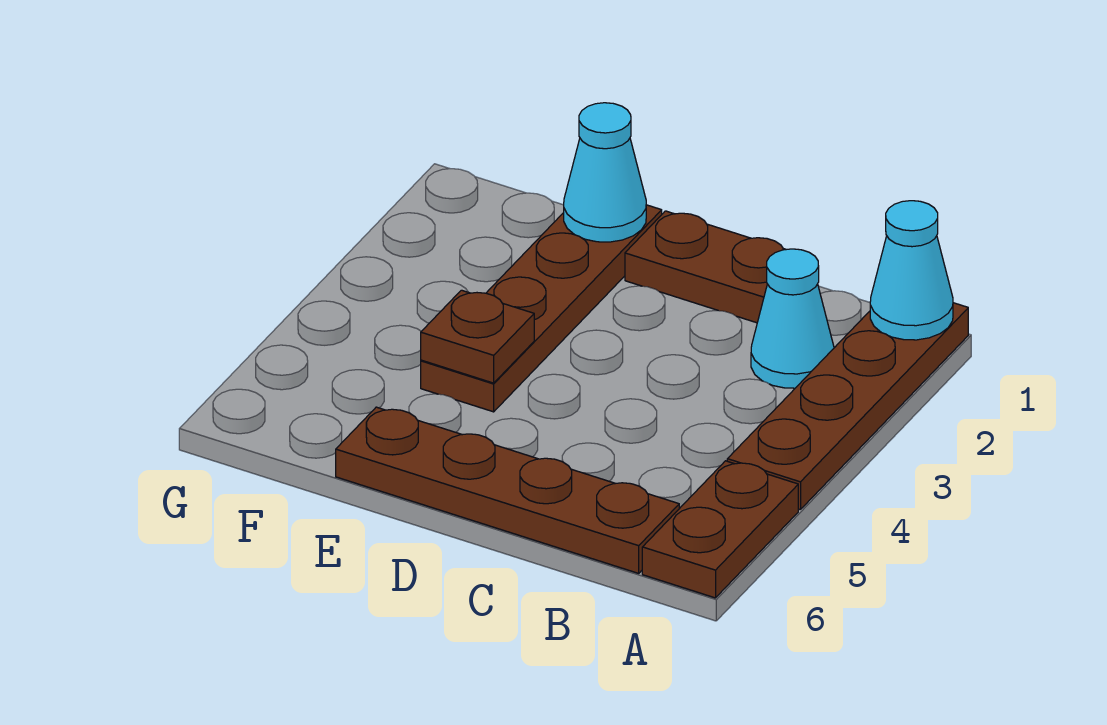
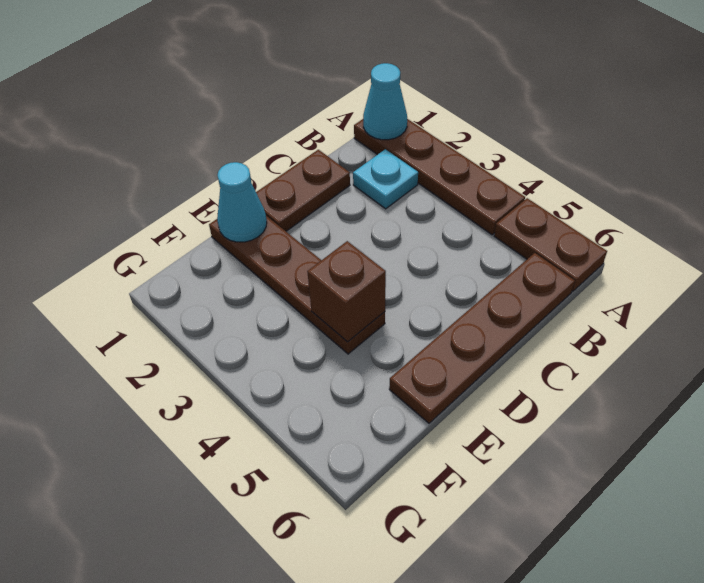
cyan cone B2 level 1 -> cyan plate B2 level 1
brown plate E4 level 2 -> brown brick E4 level 2

